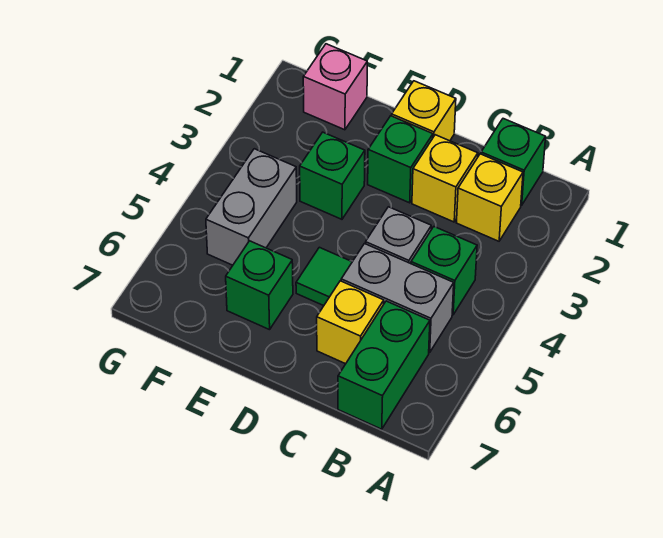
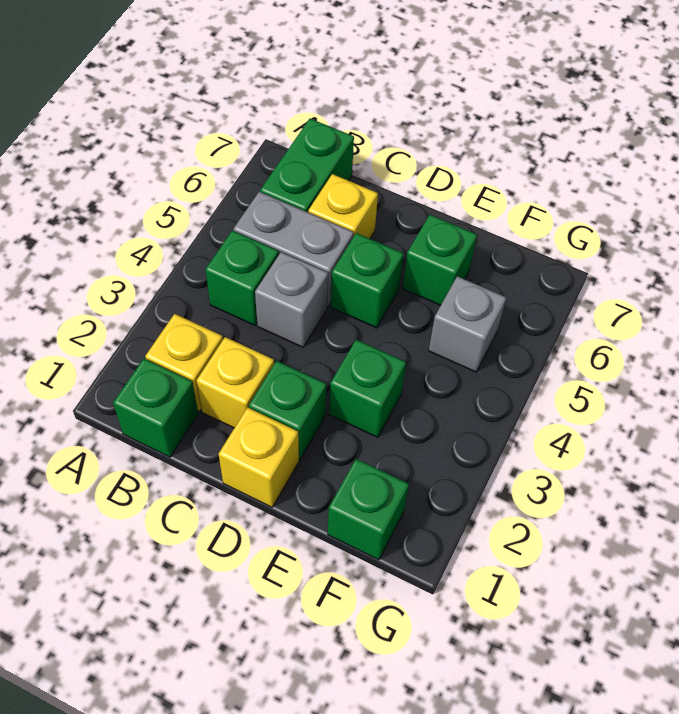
green tile D5 level 1 -> green brick D5 level 1
pink brick F1 level 1 -> green brick F1 level 1
grey brick F4:F5 level 1 -> grey brick F5 level 1

